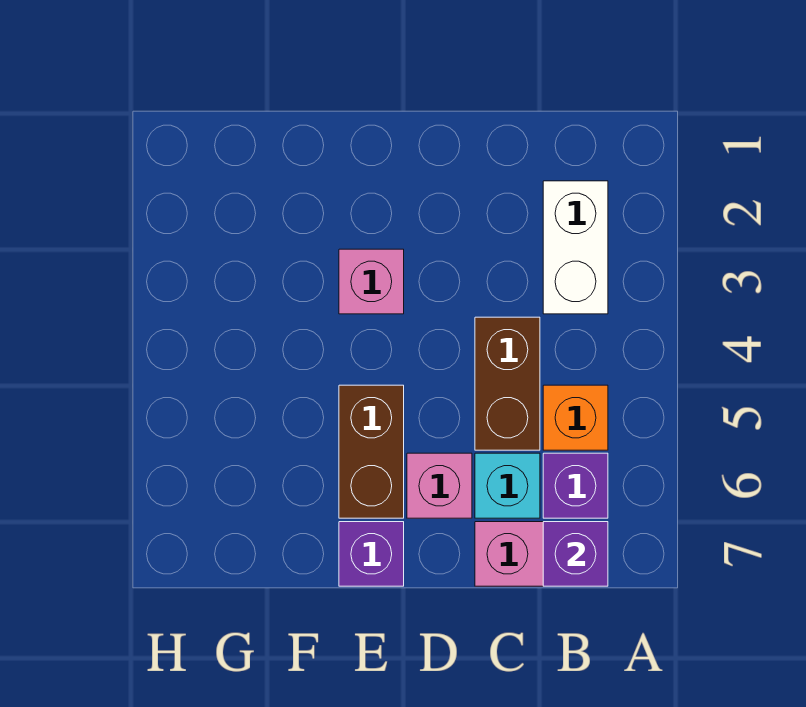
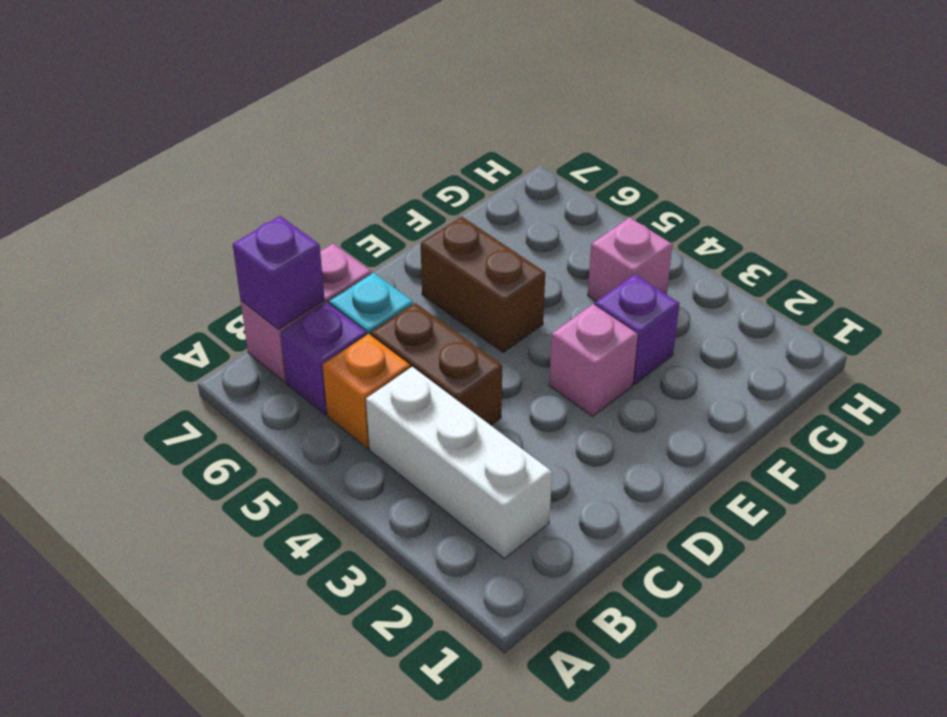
white brick B2:B3 level 1 -> white brick B2:B4 level 1
pink brick D6 level 1 -> pink brick G4 level 1
purple brick E7 level 1 -> purple brick F3 level 1

